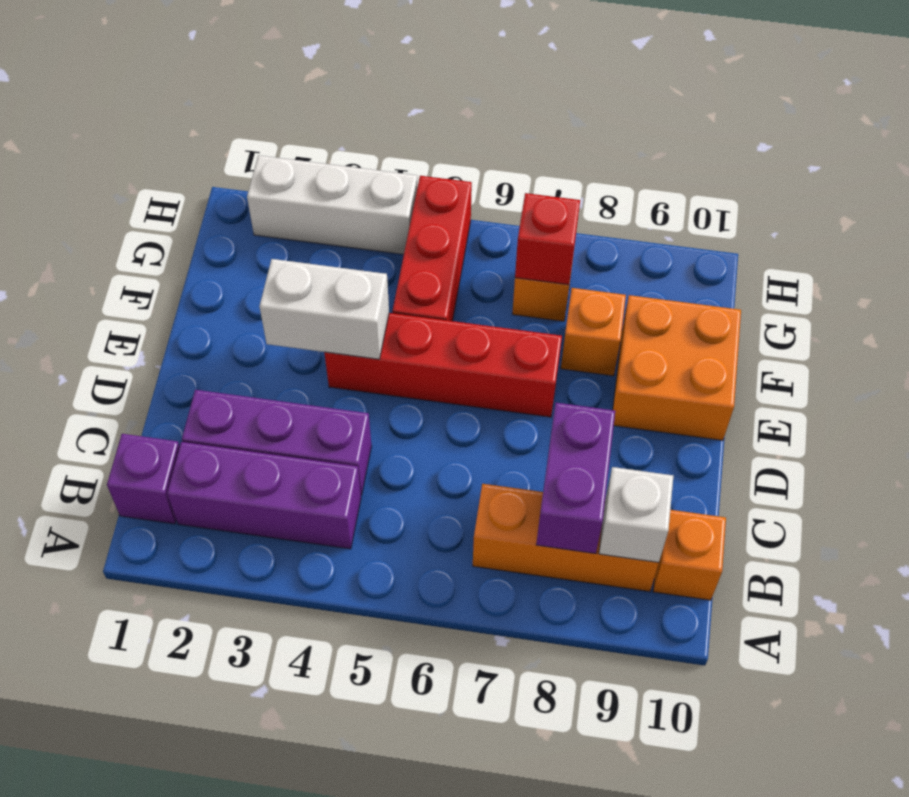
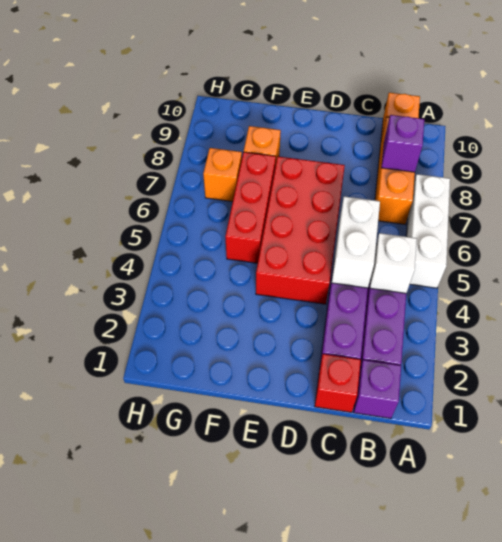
purple brick B8:C8 level 2 -> purple brick B8 level 2
white brick B9 level 2 -> white brick B4 level 2
white brick E3:E4 level 2 -> white brick C4:C5 level 2
red brick E4:E7 level 1 -> red brick D4:E7 level 1
orange brick E9:F10 level 1 -> none
red brick F5:H5 level 1 -> red brick F5:F7 level 1
red brick G7 level 2 -> red brick C1 level 1
white brick H2:H4 level 1 -> white brick A5:A7 level 1

